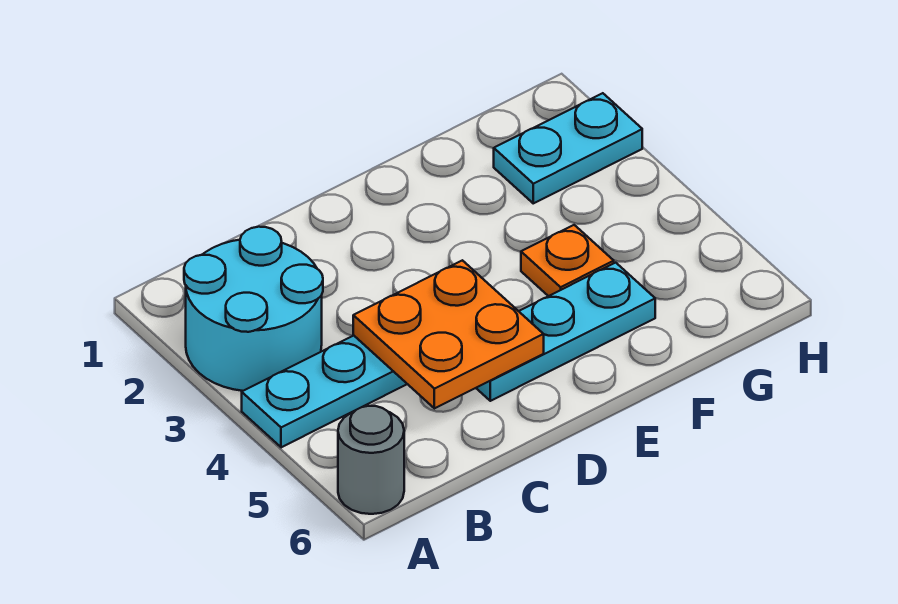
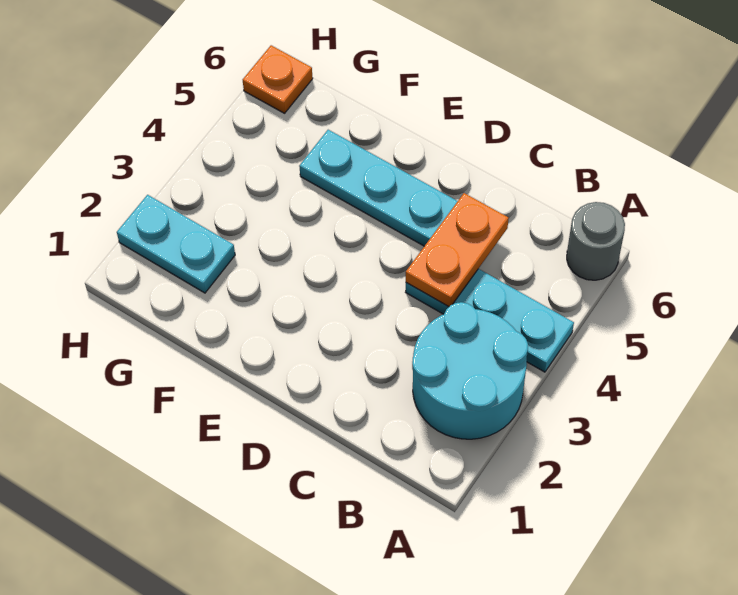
orange plate C4:D5 level 2 -> orange plate C4:C5 level 2
orange plate F4 level 1 -> orange plate H6 level 1

